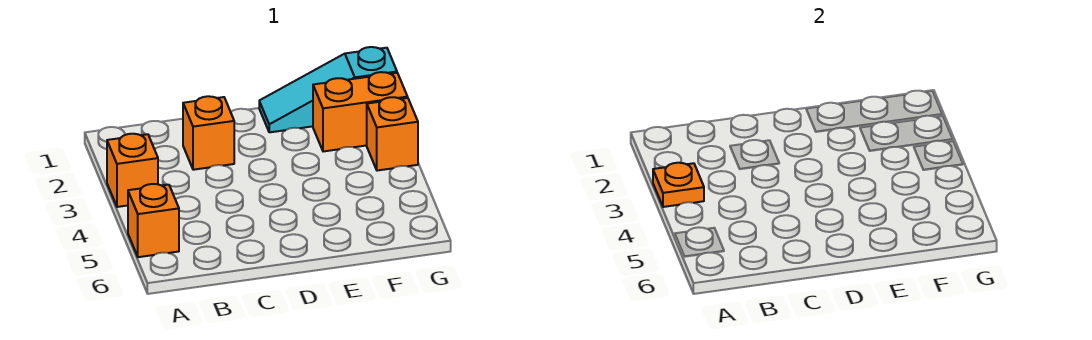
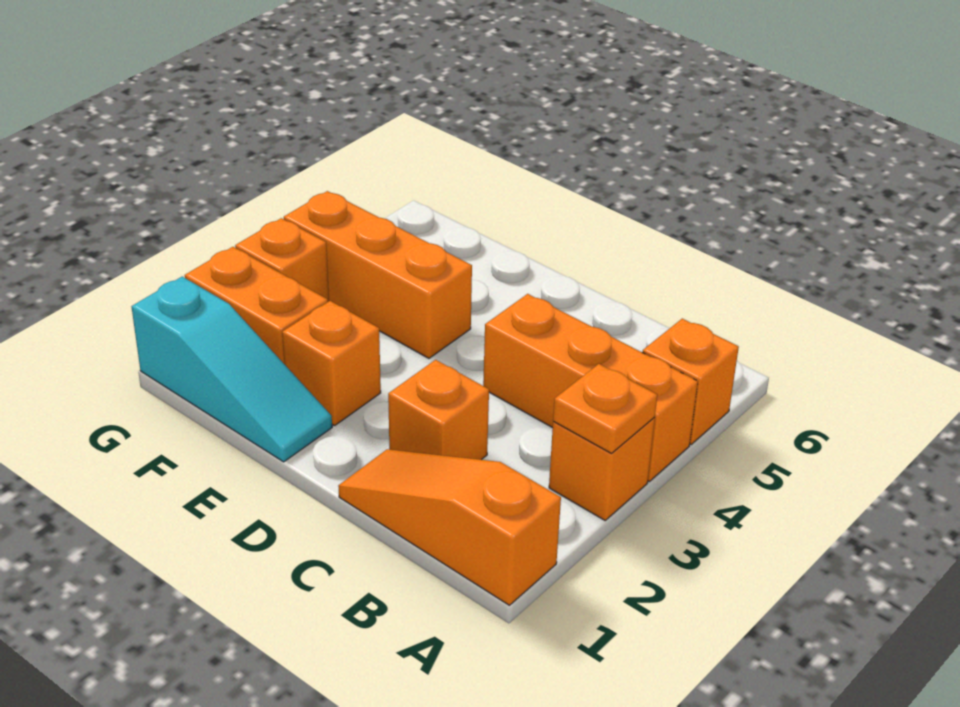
none -> orange slope A1:C1 level 1 top A
none -> orange brick A4:C4 level 1
none -> orange brick E2 level 1
none -> orange brick E4:G4 level 1

